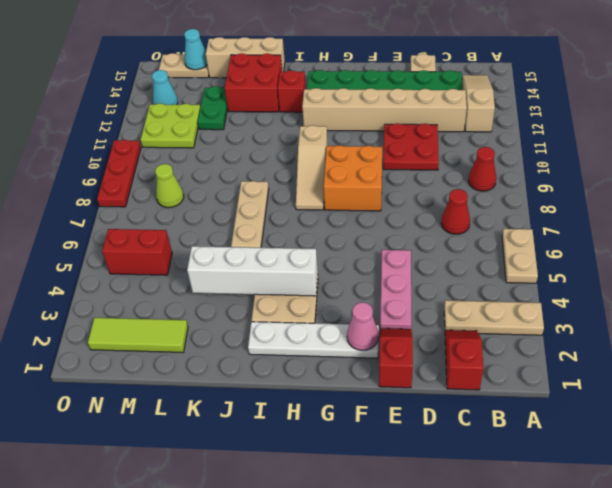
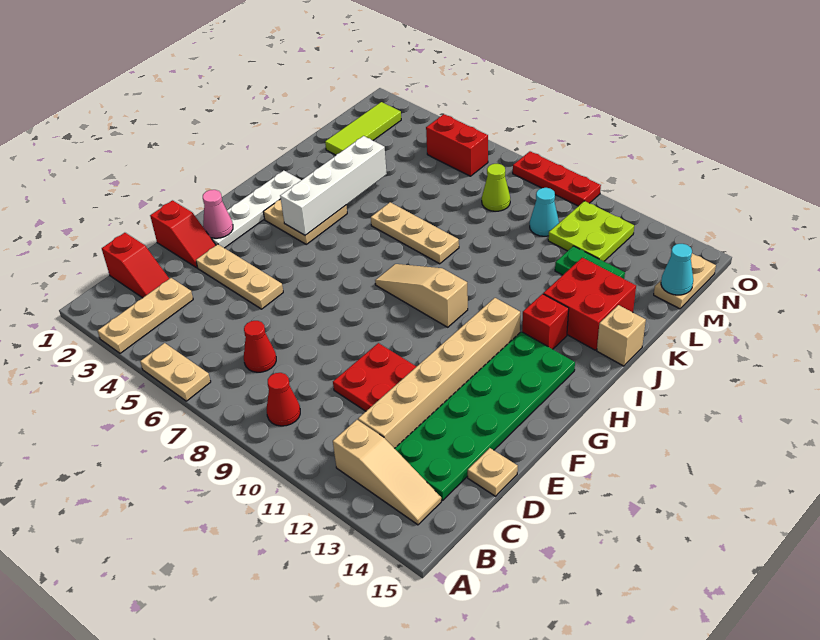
pink plate E3:E5 level 1 -> tan plate E3:E5 level 1
orange brick F8:G9 level 1 -> none
tan brick J15:L15 level 1 -> tan brick J15 level 1
red brick M5:N5 level 1 -> red brick N5:N6 level 1
cyan cone N13 level 1 -> cyan cone M10 level 1

